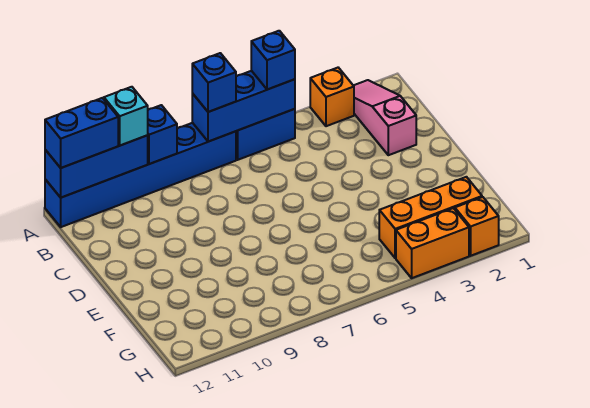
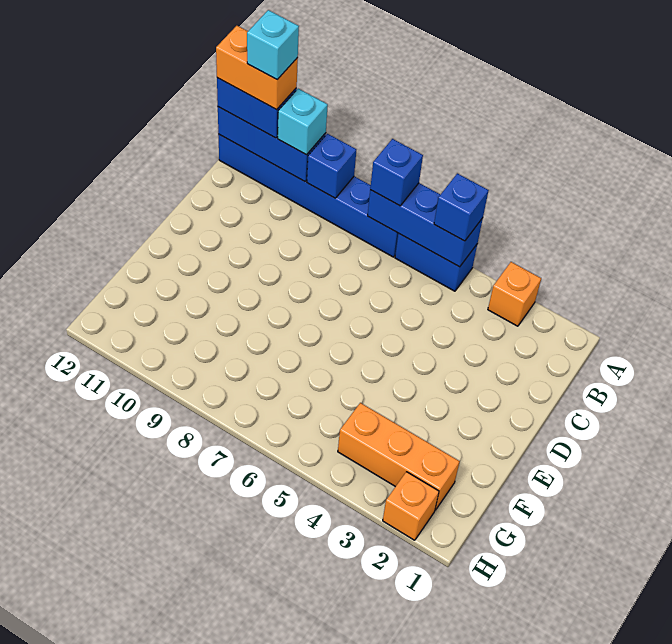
pink slope A2:C2 level 1 top C -> none
none -> cyan brick A11 level 5
orange brick H3:H4 level 1 -> orange brick A11:A12 level 4

